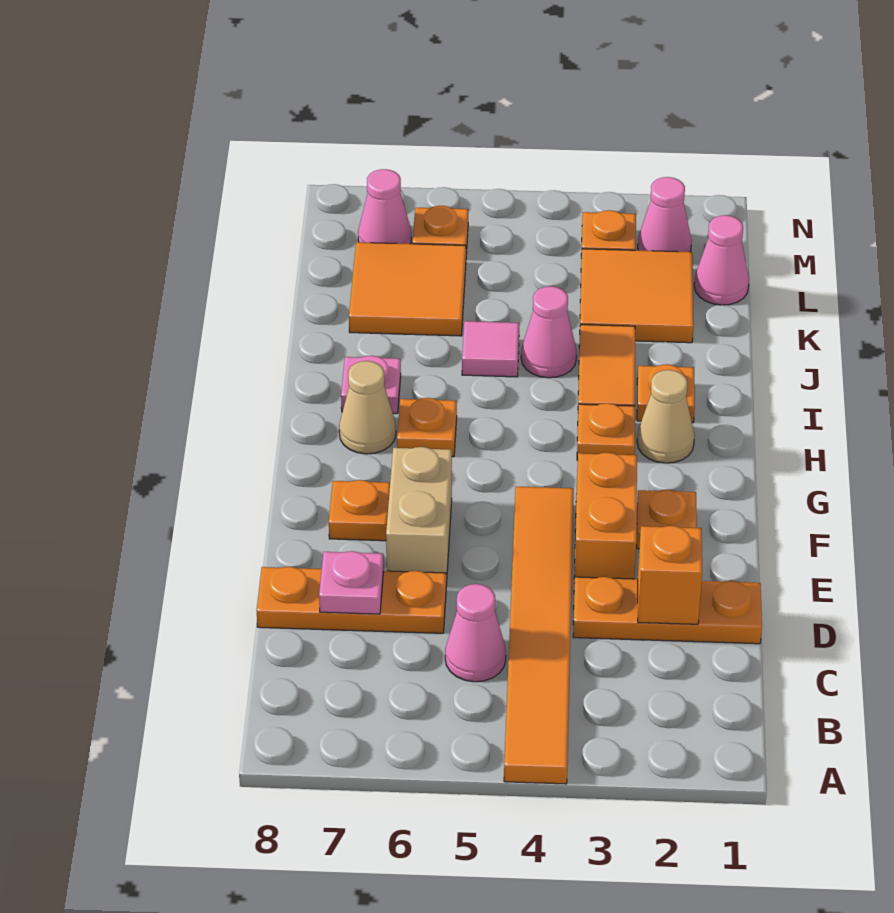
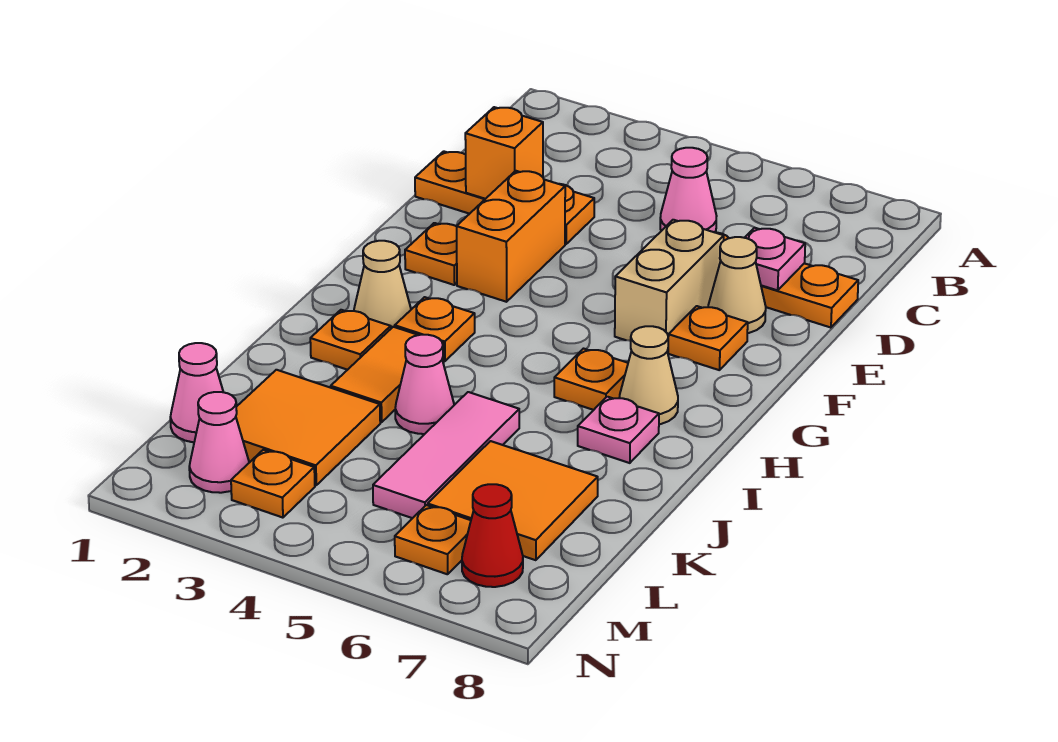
orange tile A4:F4 level 1 -> none
none -> tan cone E7 level 1
pink tile J5 level 1 -> pink tile J5:L5 level 1
pink cone M7 level 1 -> red cone M7 level 1

